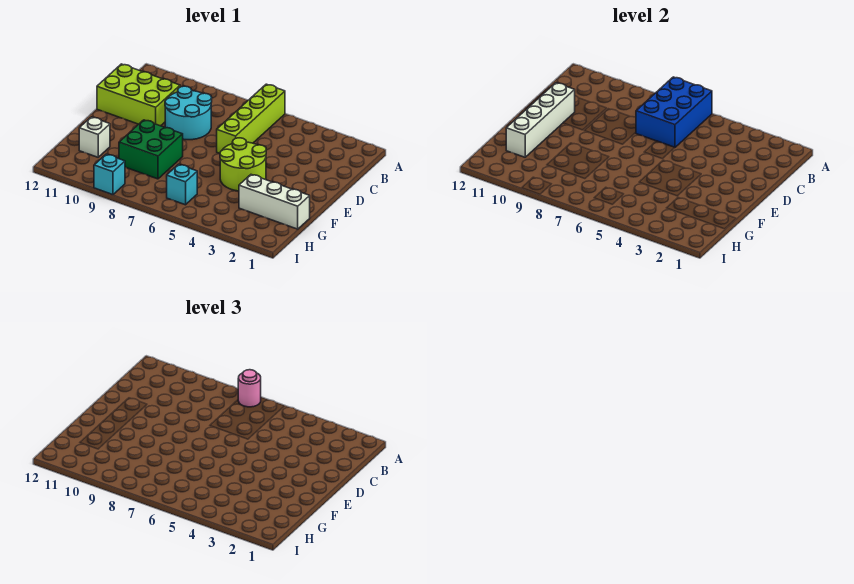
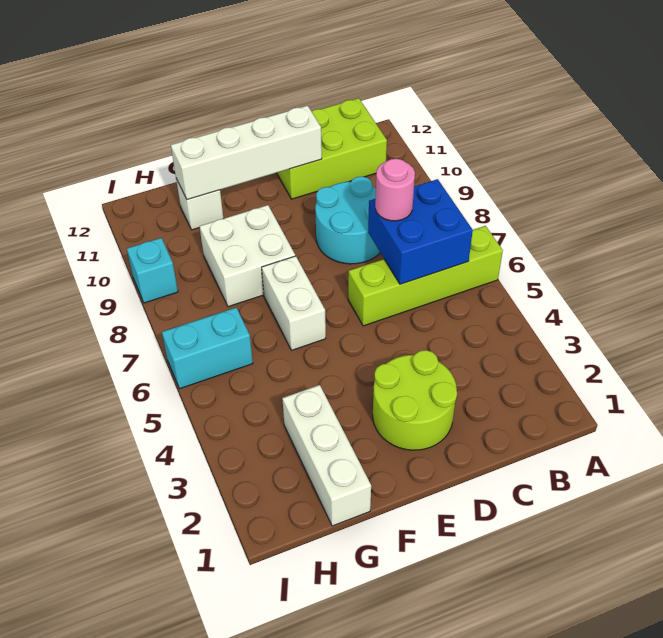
blue brick A6:C7 level 2 -> blue brick B6:C7 level 2
pink round brick A7 level 3 -> pink round brick C7 level 3
lime brick C10:D12 level 1 -> lime brick B11:D12 level 1
lime round brick E4:F5 level 1 -> lime round brick D2:E3 level 1
none -> white brick F6:F7 level 1
green brick F8:G9 level 1 -> white brick F8:G9 level 1
cyan brick H6 level 1 -> cyan brick H6:I6 level 1

